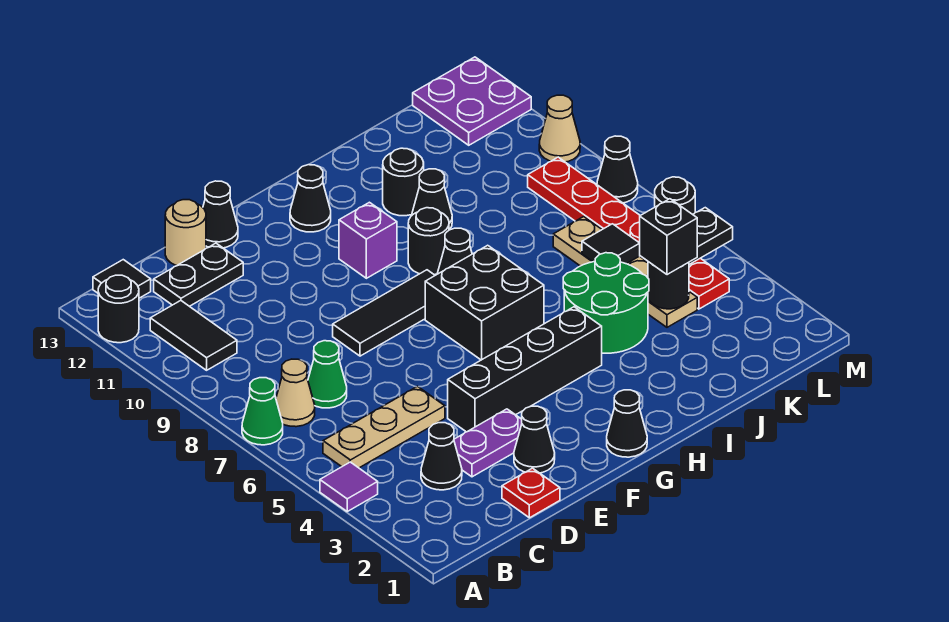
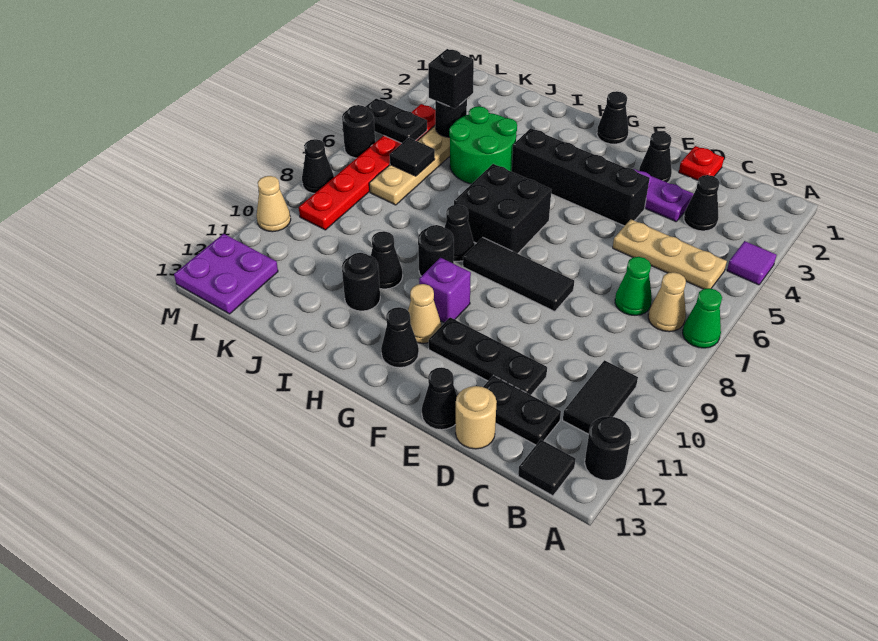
none -> black plate D11:F11 level 1
none -> tan cone G11 level 1

